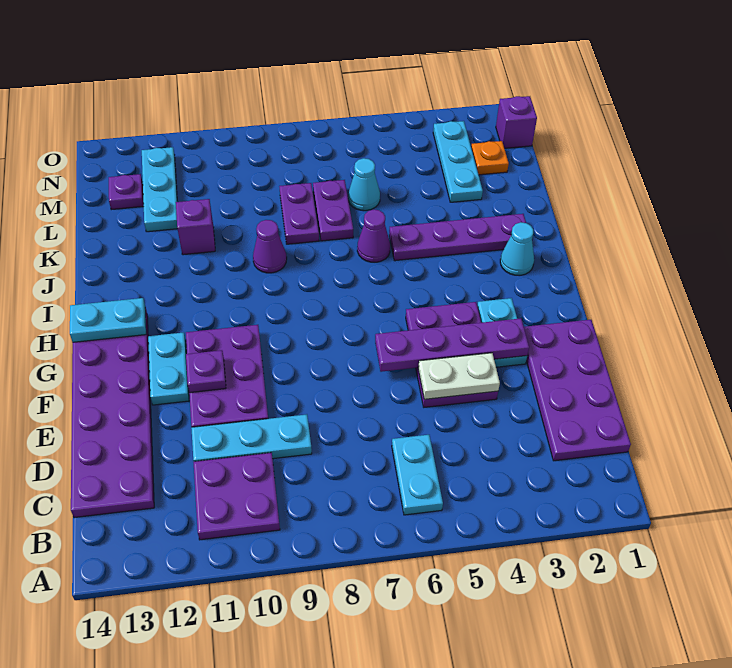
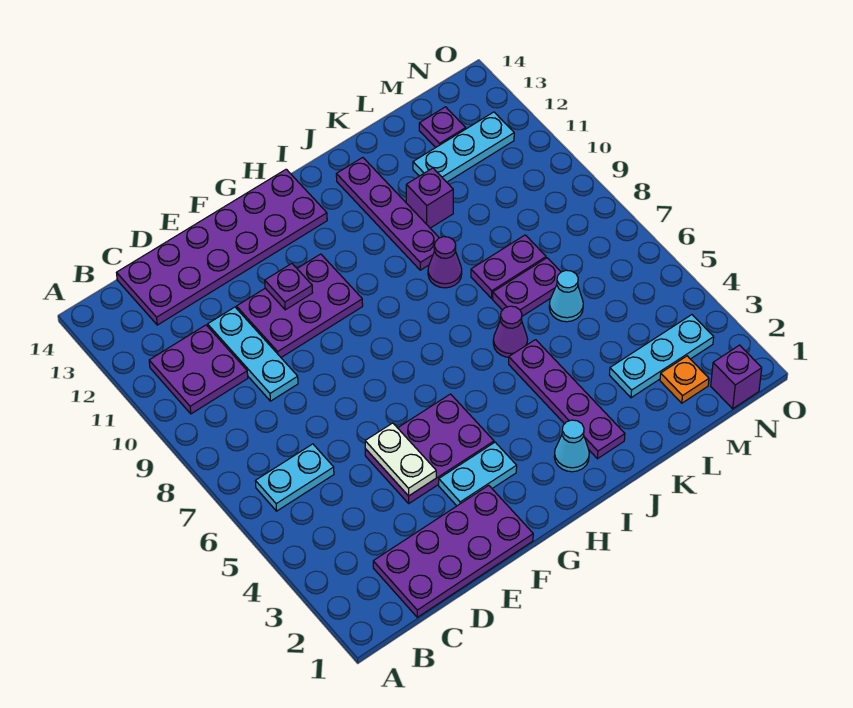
purple plate F3:F6 level 2 -> purple plate J10:J13 level 1
cyan plate F12:G12 level 1 -> none
cyan plate H13:H14 level 2 -> none

